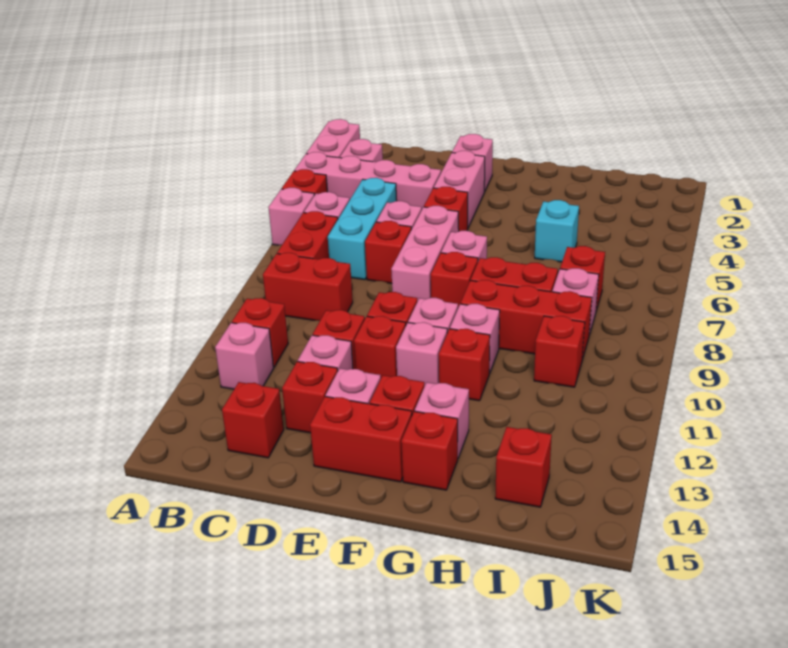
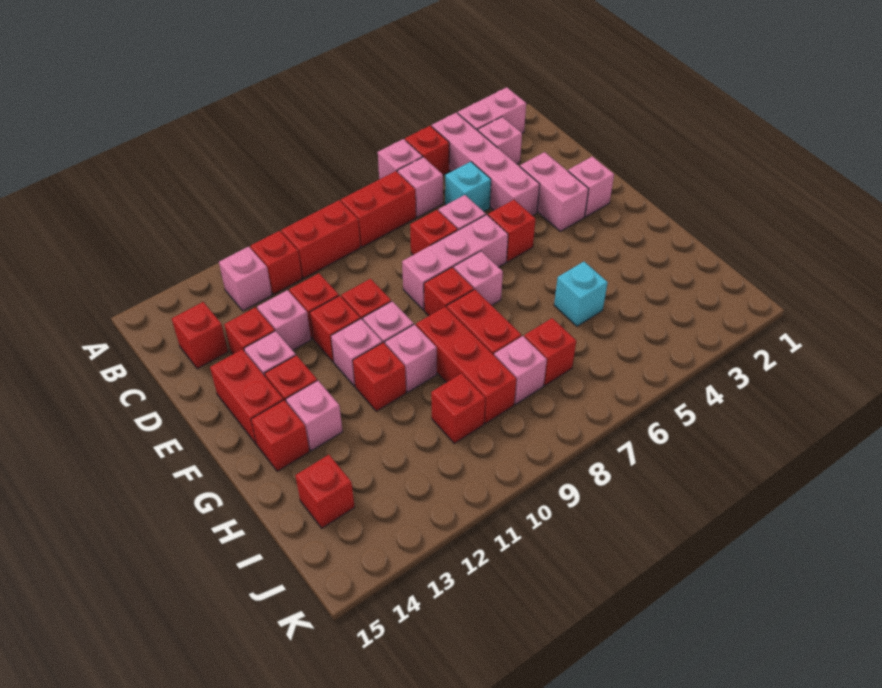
red brick B9:C9 level 1 -> red brick B9:B10 level 1
cyan brick C5:C7 level 1 -> cyan brick C5 level 1
pink brick E3:E4 level 1 -> pink brick D3:E3 level 1

